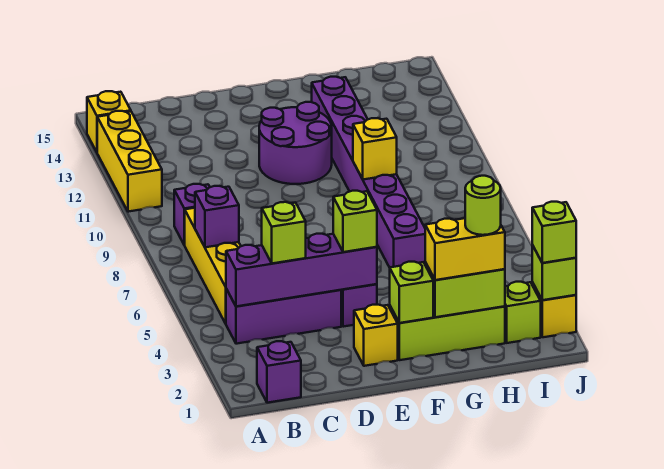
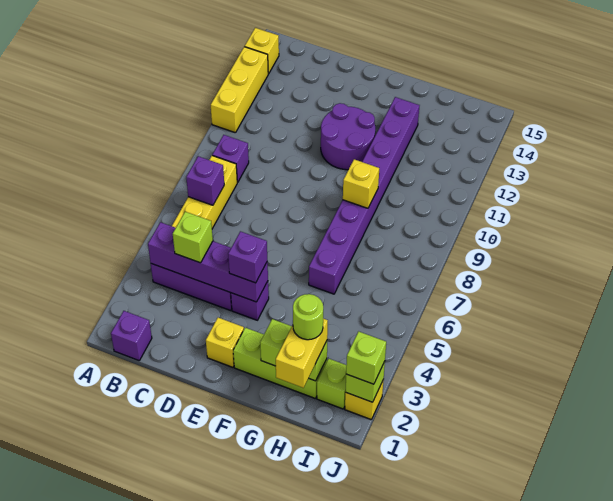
lime brick E4 level 3 -> purple brick E4 level 3
lime brick F2 level 2 -> none
yellow brick G2:H2 level 3 -> yellow brick H1:H2 level 3

